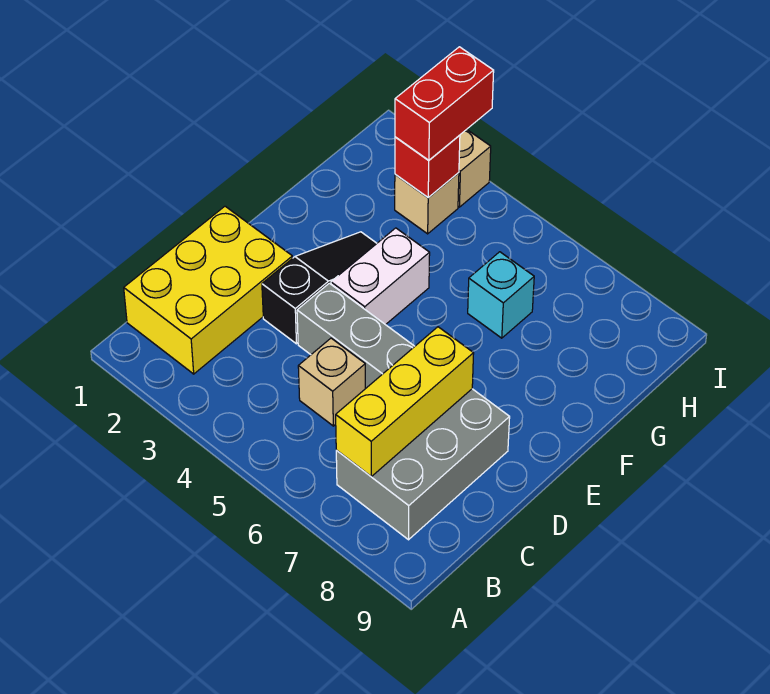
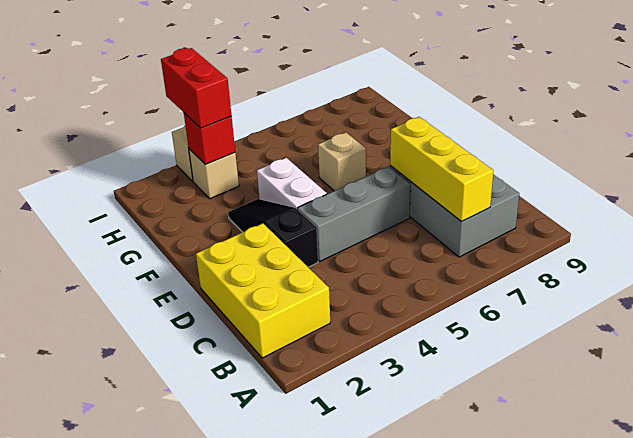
tan brick C5 level 1 -> tan brick F6 level 1
cyan brick G6 level 1 -> none

